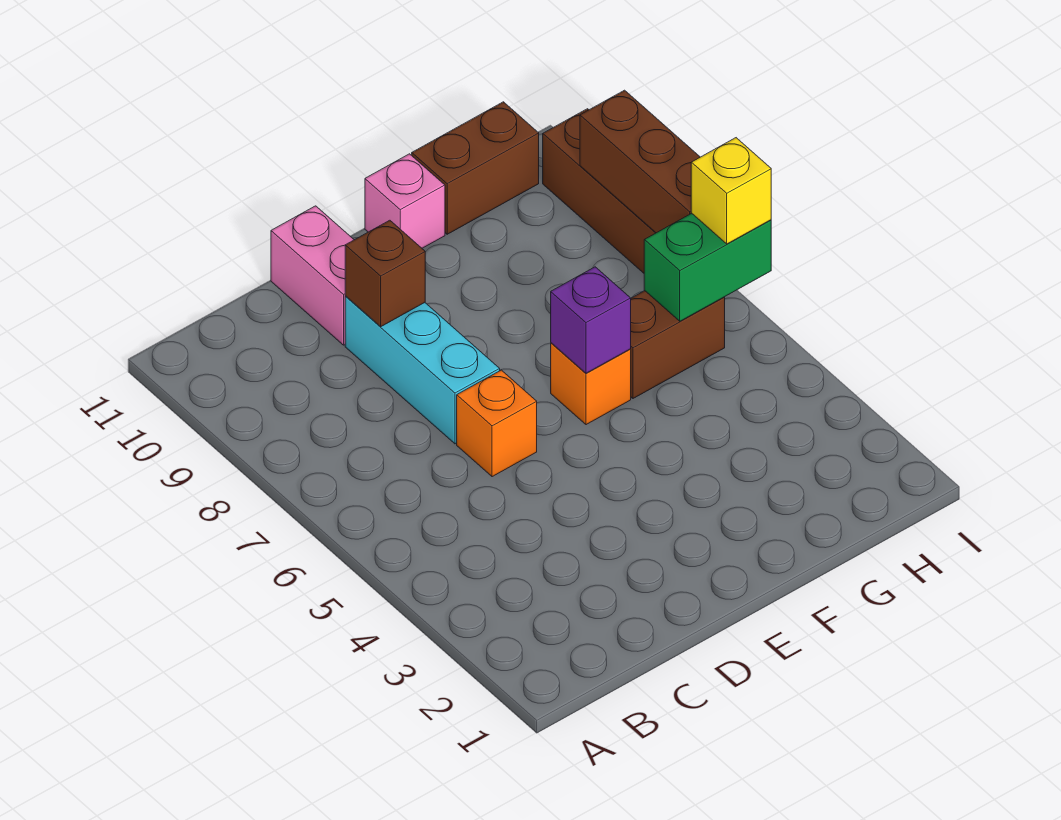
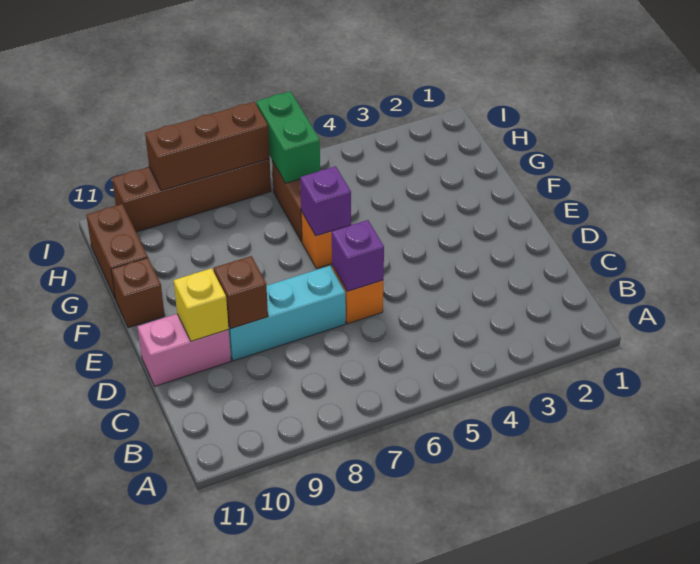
none -> purple brick D6 level 2
pink brick F11 level 1 -> brown brick F11 level 1
yellow brick I6 level 3 -> yellow brick D10 level 2

